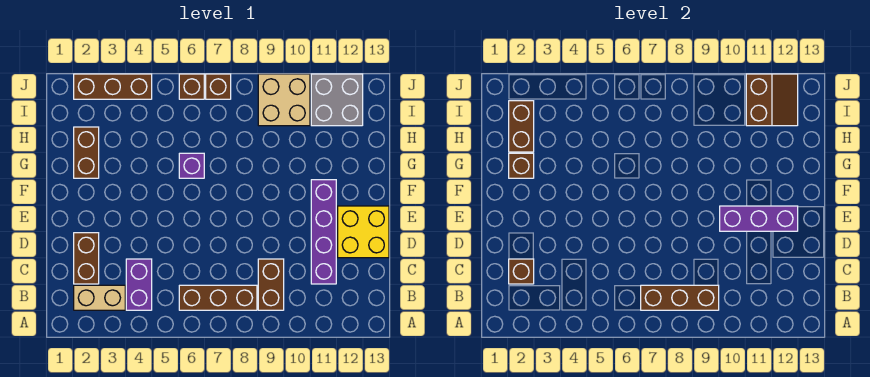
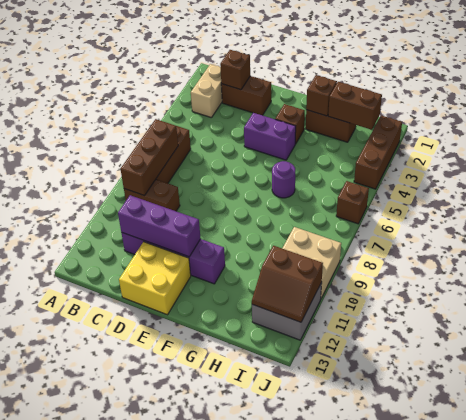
purple brick B4:C4 level 1 -> purple brick E4:F4 level 1
purple brick E10:E12 level 2 -> purple brick C11:E11 level 2
purple brick G6 level 1 -> purple round brick G6 level 1
brown brick J7 level 1 -> brown brick F3 level 1

